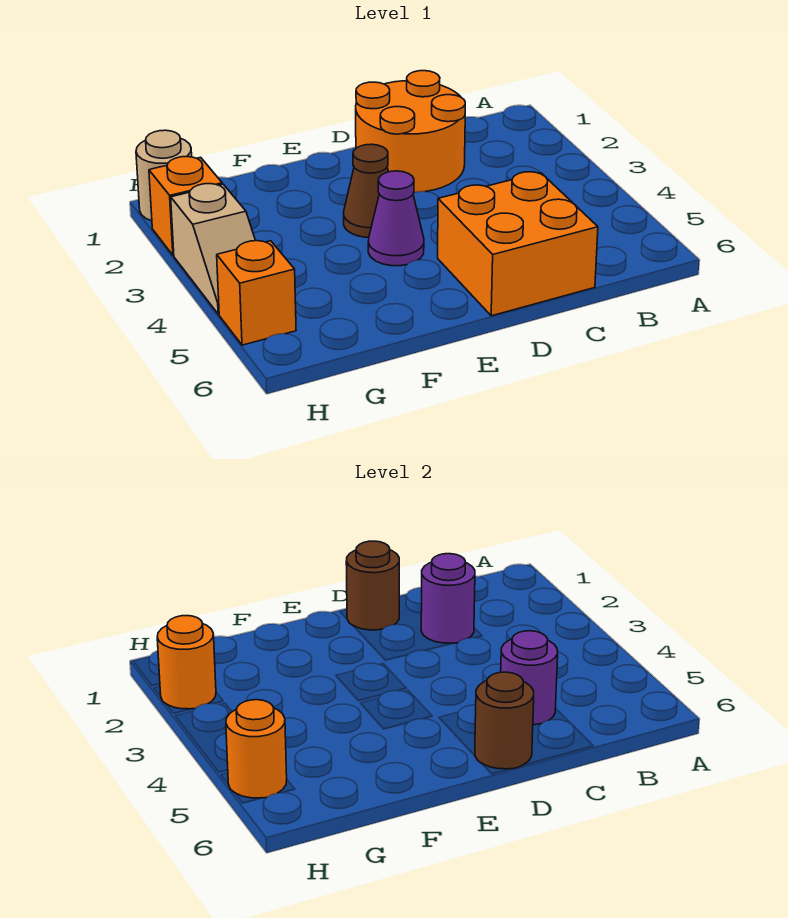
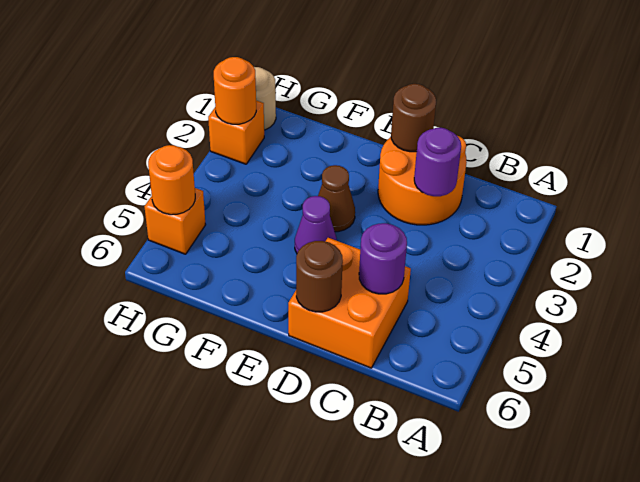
tan slope H3:H4 level 1 top 3 -> none

